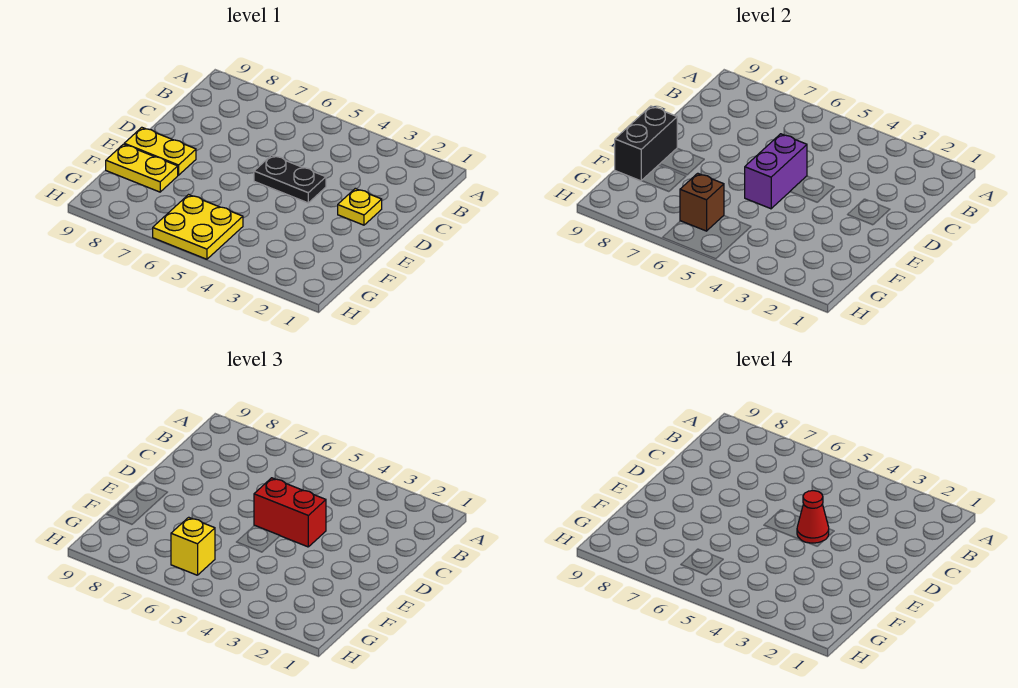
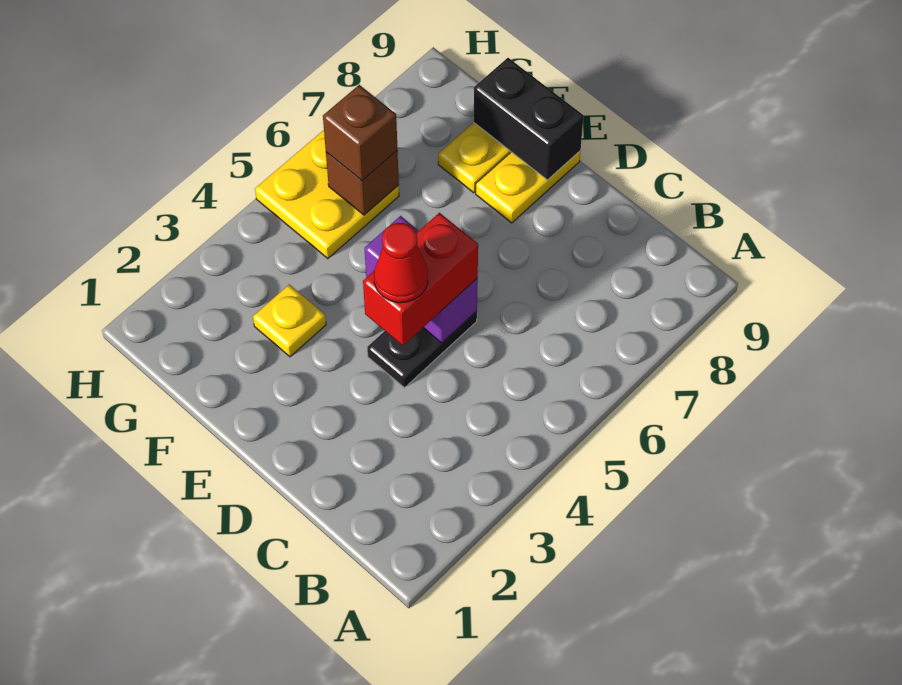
yellow plate D2 level 1 -> yellow plate F3 level 1
yellow brick G6 level 3 -> brown brick G6 level 3

